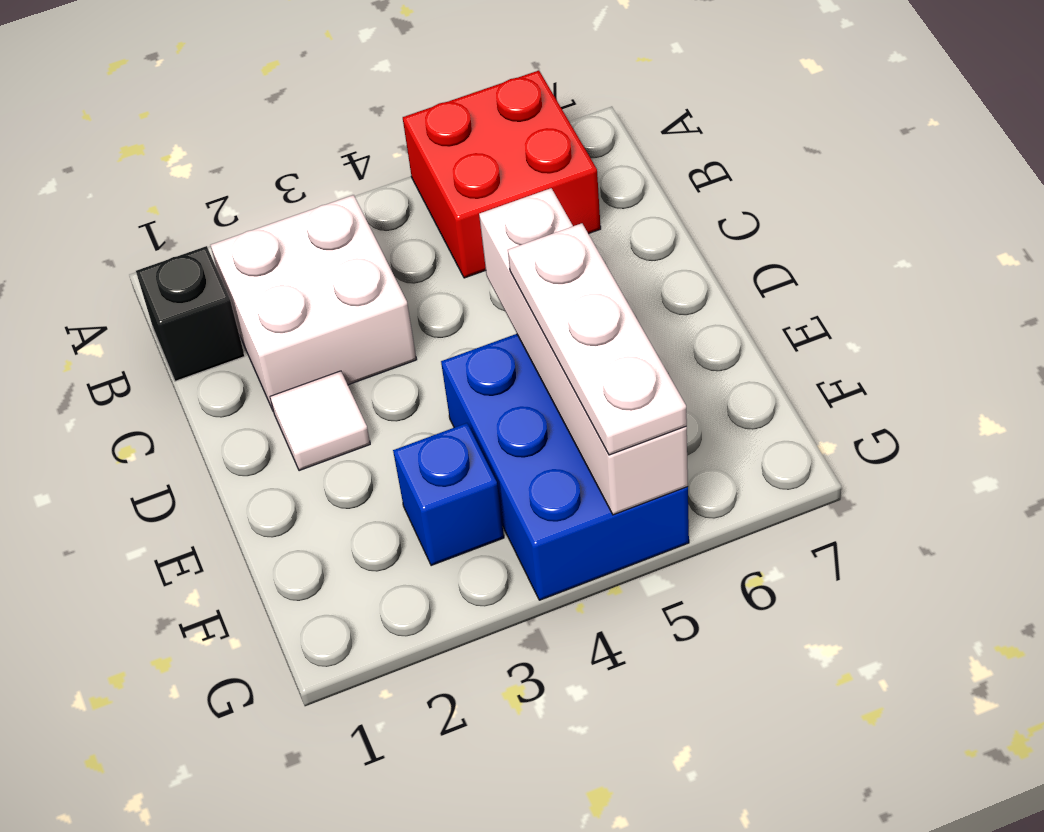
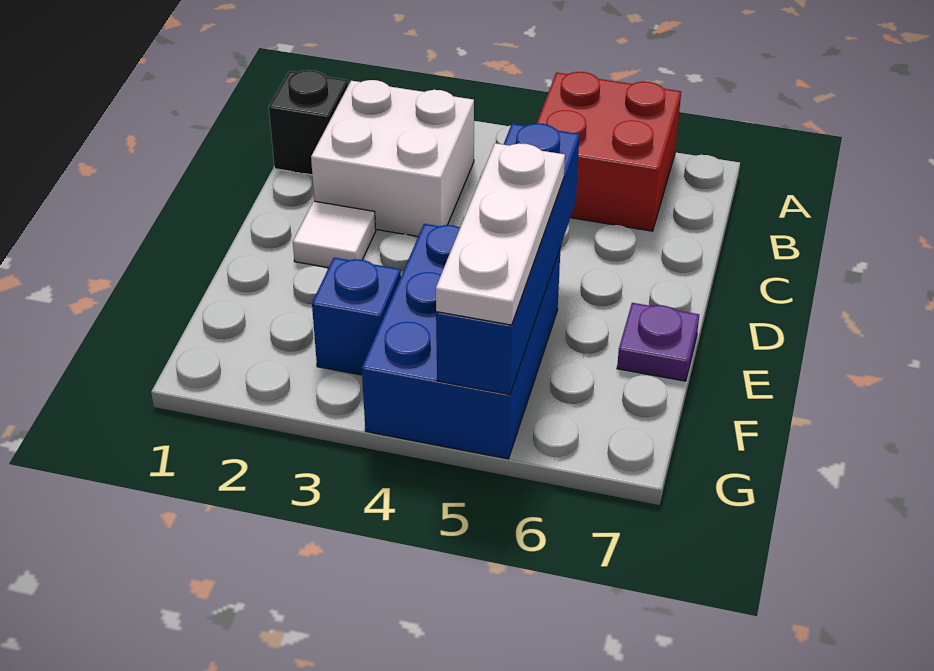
white brick D5:G5 level 2 -> blue brick D5:G5 level 2
none -> purple plate E7 level 1

